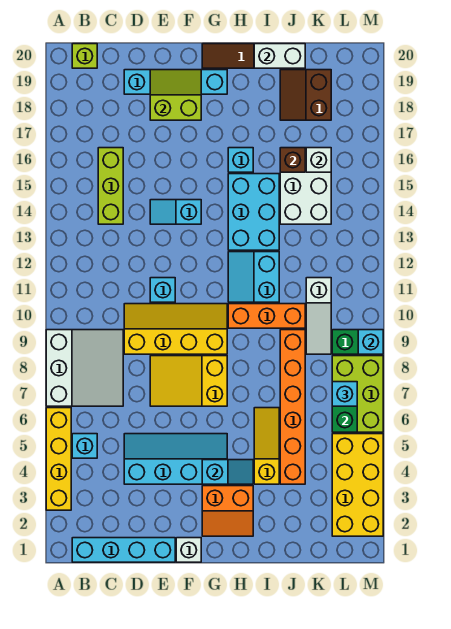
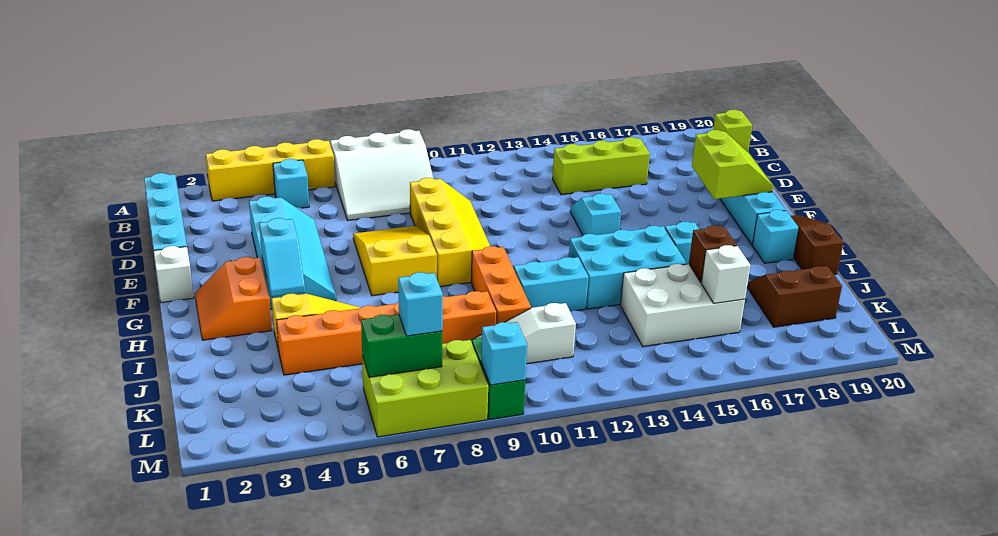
cyan brick E11 level 1 -> cyan brick H19 level 1
white brick I20:J20 level 2 -> none
yellow brick L2:M5 level 1 -> none

